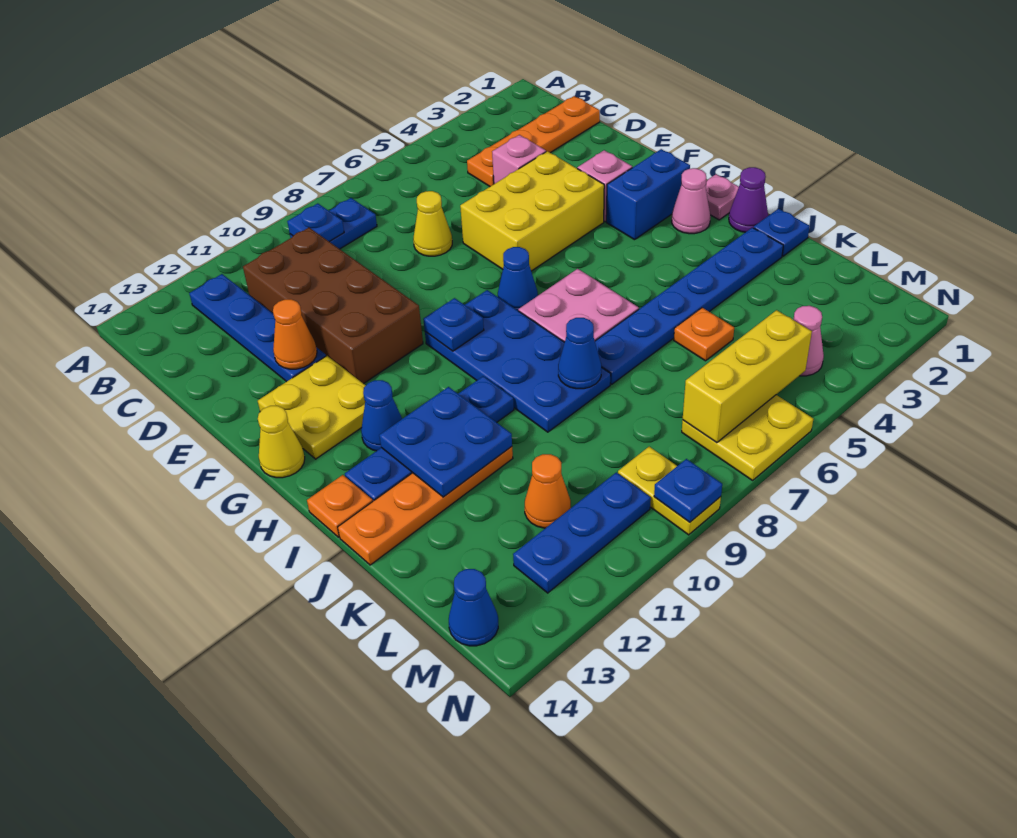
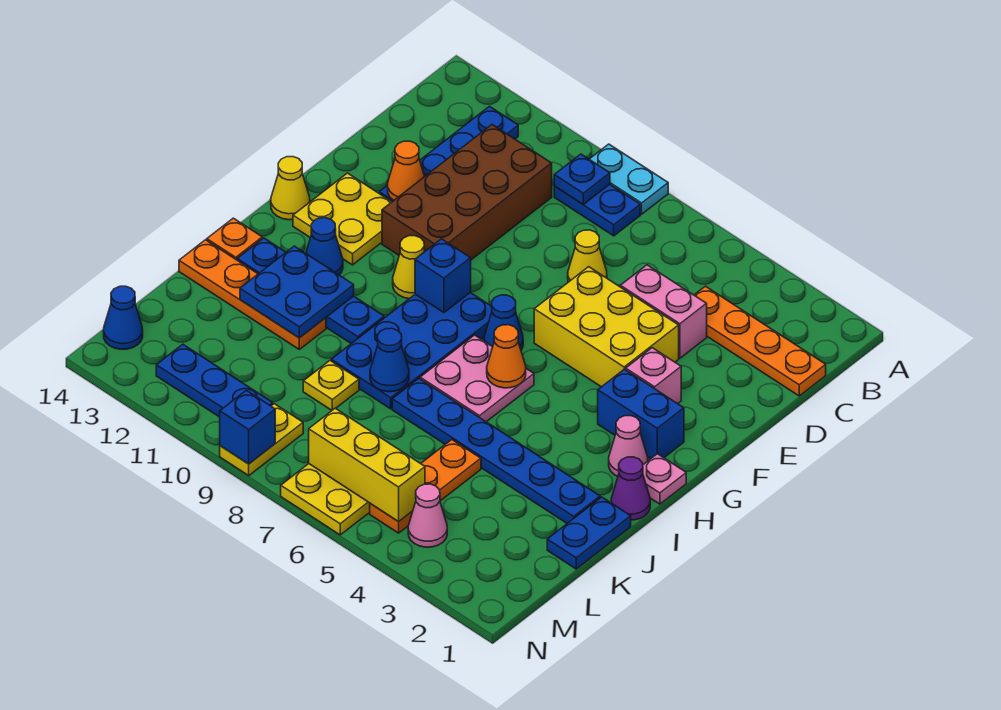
none -> cyan plate A8:A9 level 1
pink brick D4 level 1 -> pink brick D4:D5 level 1
blue plate G9 level 2 -> blue brick G9 level 2
none -> yellow cone G10 level 1
blue plate J1 level 1 -> blue plate J1:K1 level 1
orange plate K5 level 1 -> orange plate K5:M5 level 1
none -> yellow plate K9 level 1
orange cone L11 level 1 -> orange cone H6 level 2
blue plate N9 level 2 -> blue brick N9 level 2

